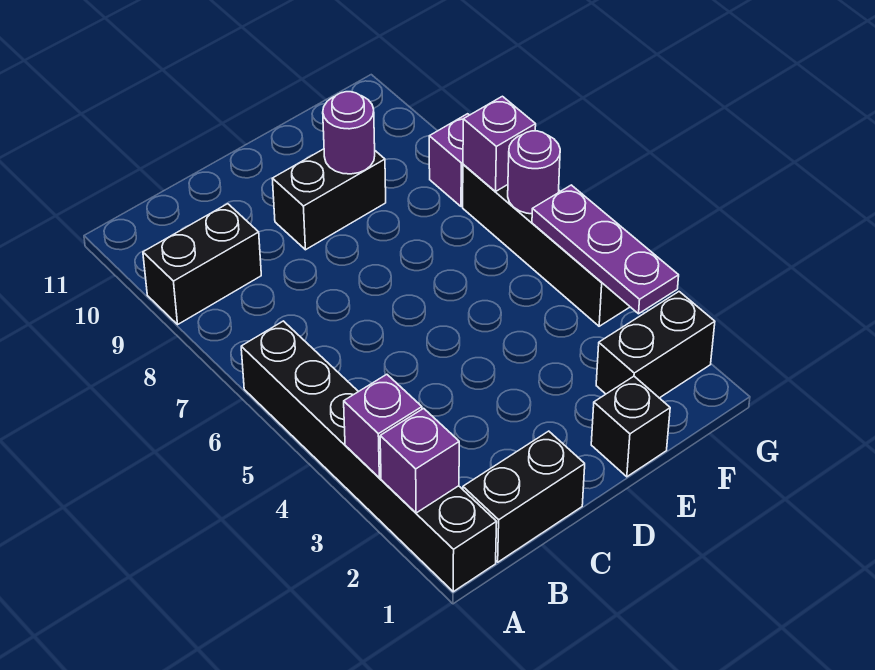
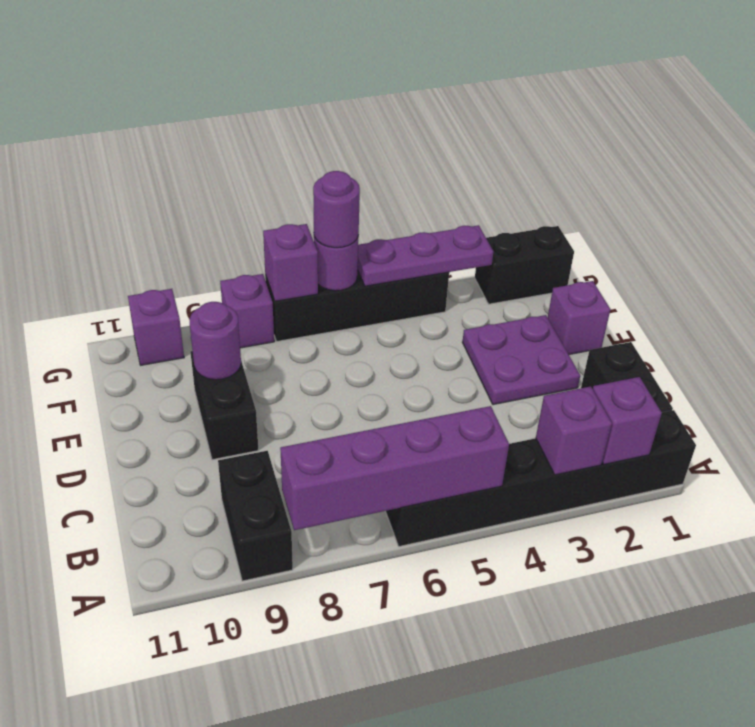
none -> purple brick A5:A8 level 2
none -> purple plate D2:E3 level 1
black brick E1 level 1 -> purple brick E1 level 1
black brick F2:G2 level 1 -> black brick G1:G2 level 1
none -> purple round brick G6 level 3
none -> purple brick G10 level 1

